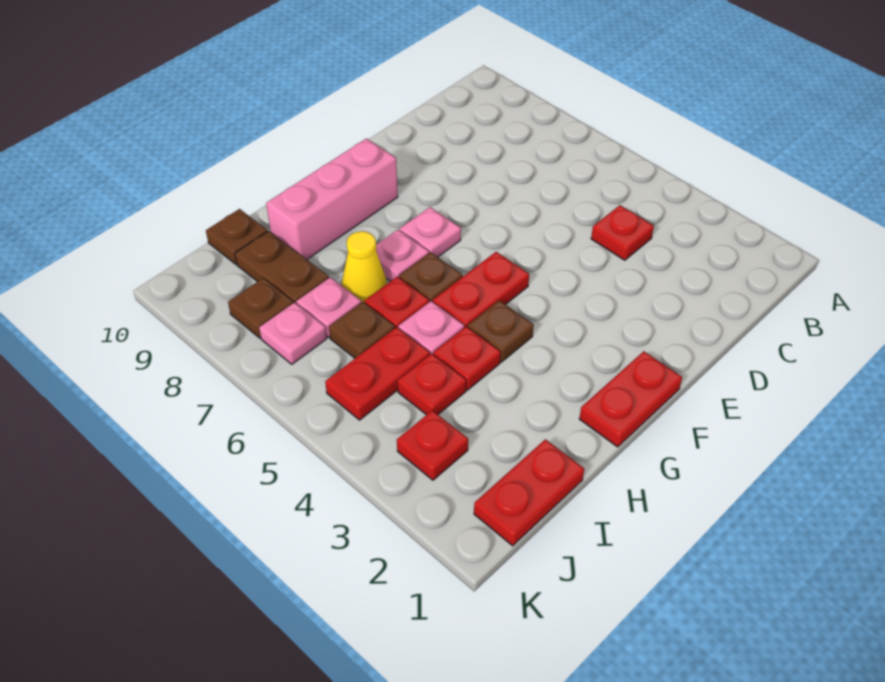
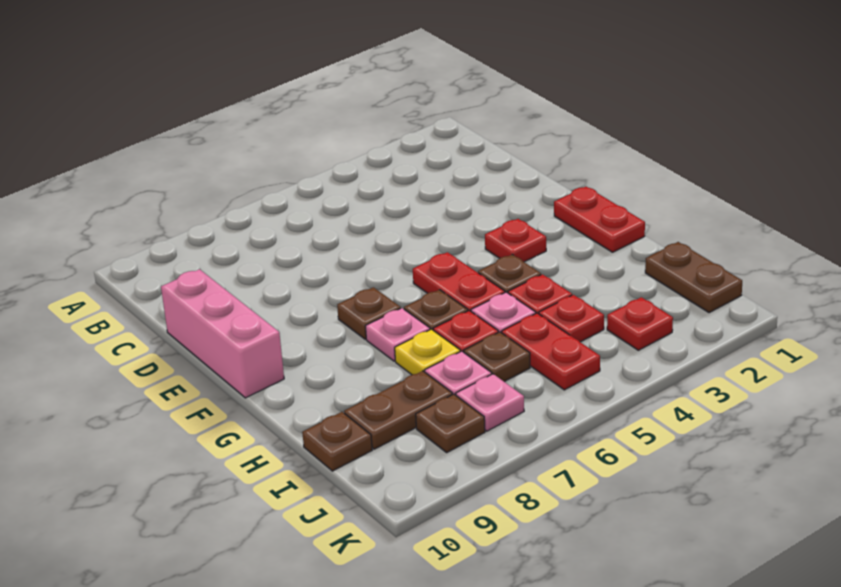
red plate C4 level 1 -> red plate F3 level 1
pink plate F7 level 1 -> brown plate F7 level 1
pink brick F9:H9 level 1 -> pink brick D10:F10 level 1
yellow cone H7 level 1 -> yellow plate H7 level 1
red plate I1:J1 level 1 -> brown plate I1:J1 level 1

